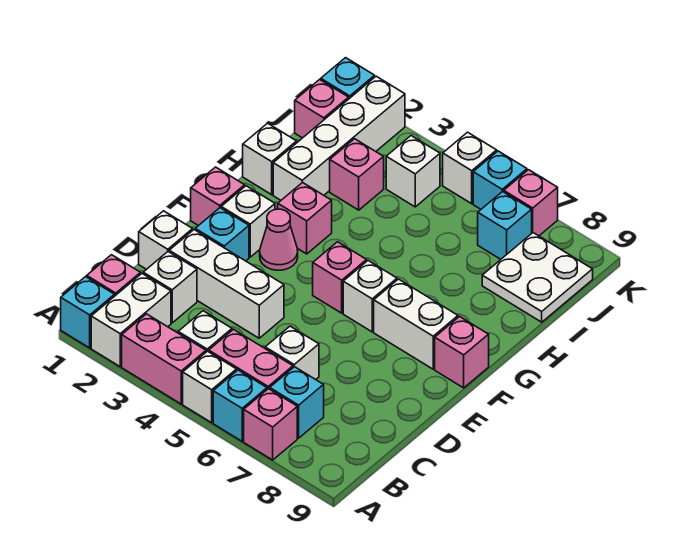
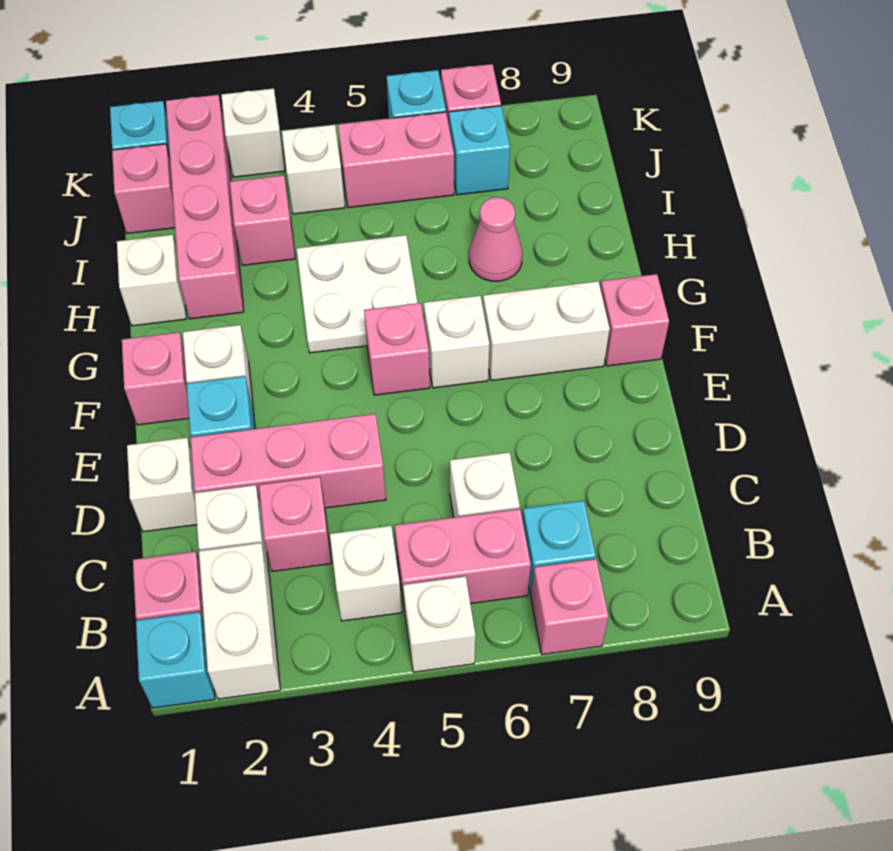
pink brick A3:A4 level 1 -> pink brick J5:J6 level 1
cyan brick A6 level 1 -> none
white brick D2:D4 level 1 -> pink brick D2:D4 level 1
pink cone F3 level 1 -> pink cone H7 level 1
pink brick G3 level 1 -> pink brick C3 level 1
white brick H2:K2 level 1 -> pink brick H2:K2 level 1
white plate I8:J9 level 1 -> white plate G4:H5 level 1
white brick K5 level 1 -> white brick K3 level 1

